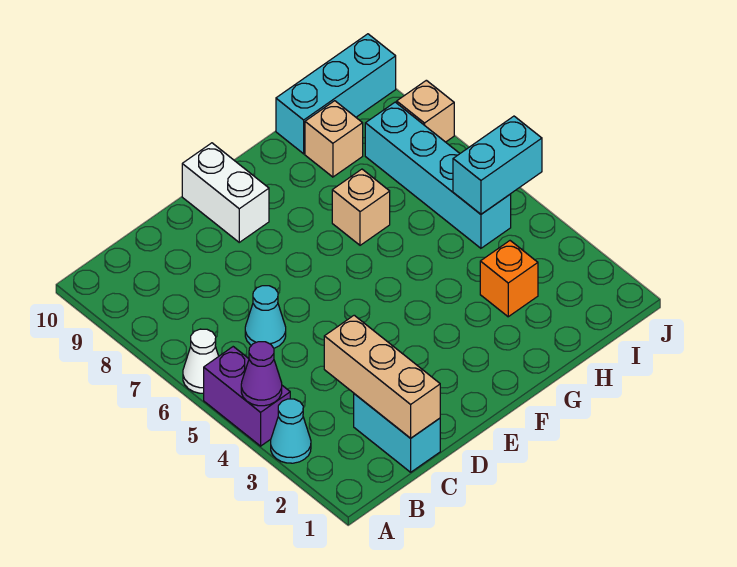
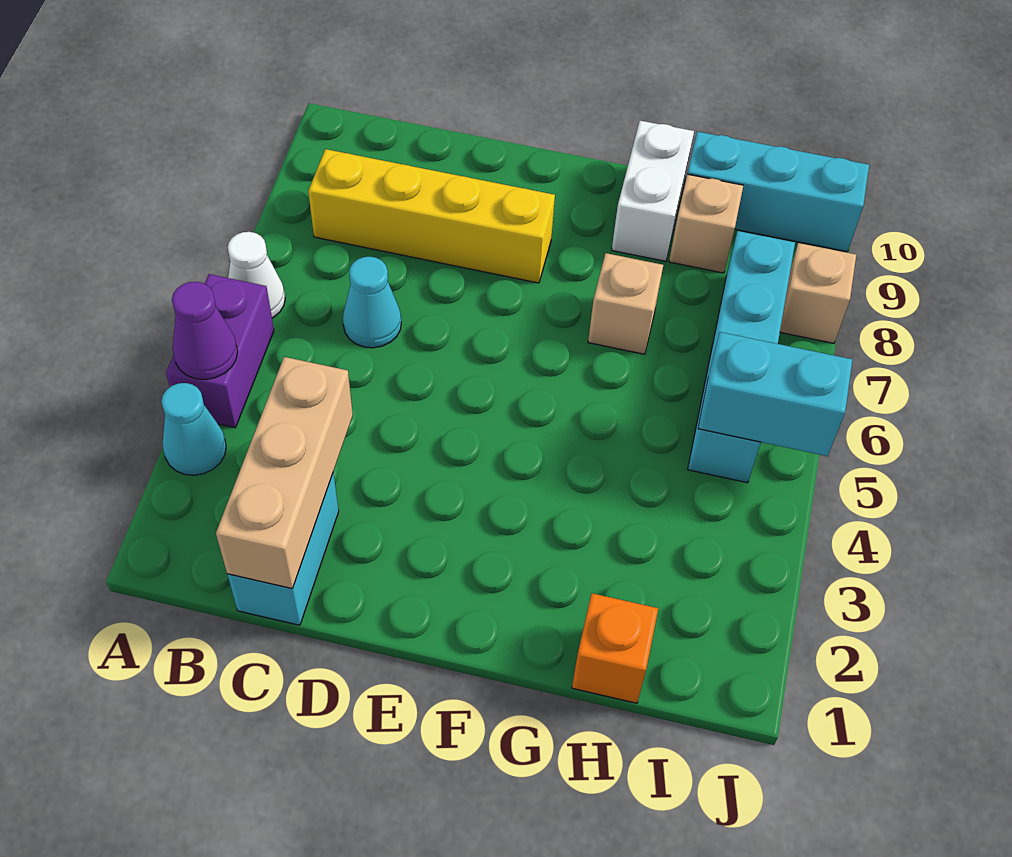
none -> yellow brick B8:E8 level 1
white brick E9:E10 level 1 -> white brick G9:G10 level 1
orange brick H3 level 1 -> orange brick H1 level 1

